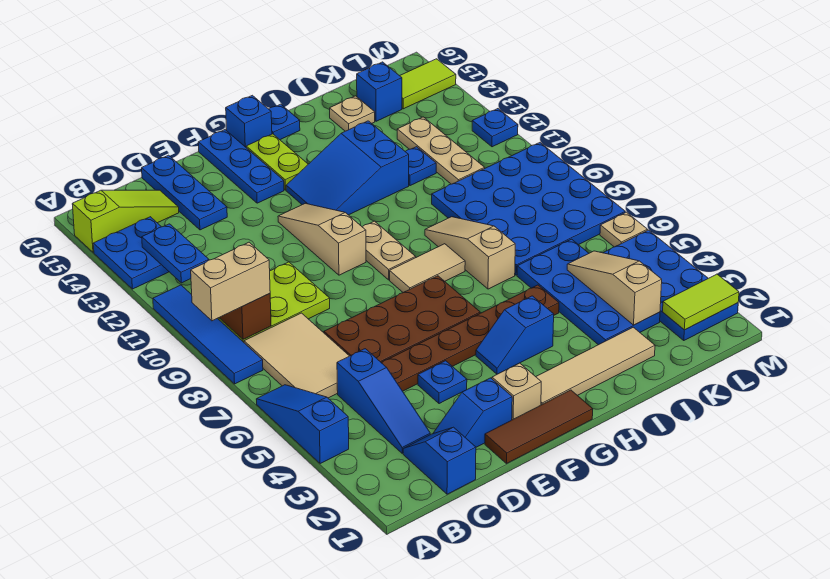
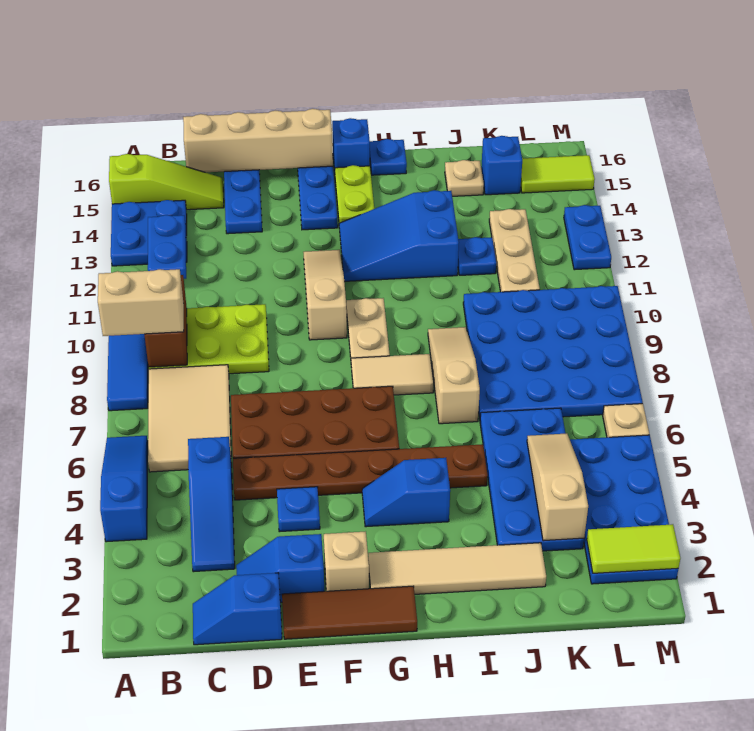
blue slope C1:C2 level 1 top 1 -> blue slope C1:D1 level 1 top D
none -> tan brick C16:F16 level 2
blue plate M12 level 1 -> blue plate M12:M13 level 1

